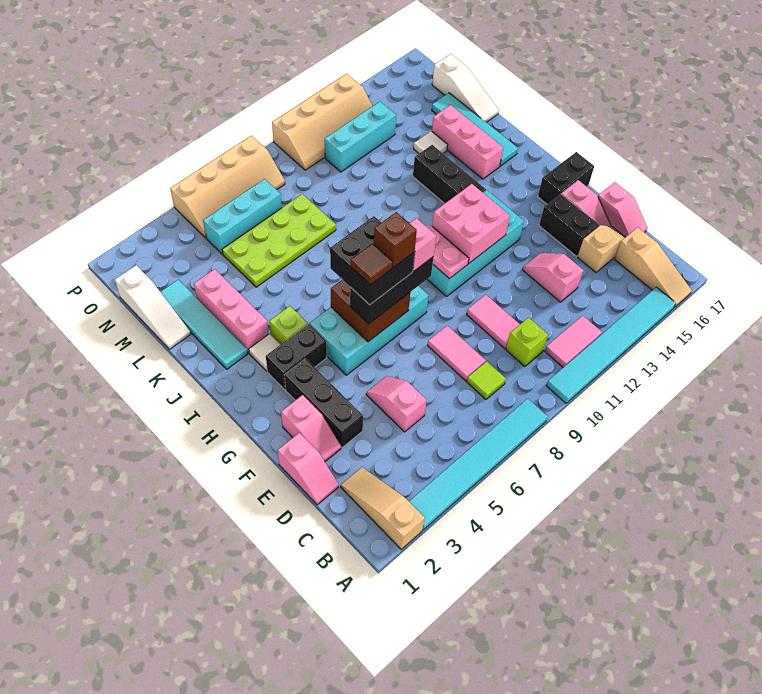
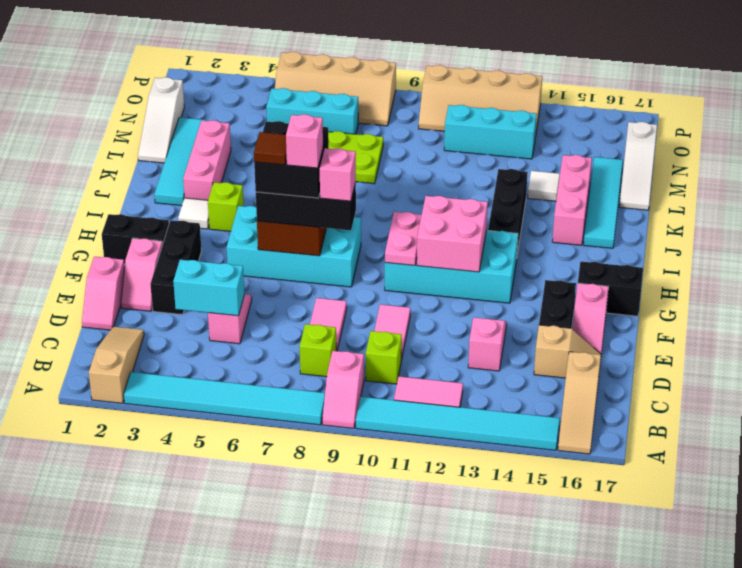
lime tile C8 level 1 -> lime brick C8 level 1
none -> cyan brick D4:D5 level 2
pink slope D17:E17 level 1 top E -> pink slope A9:B9 level 1 top B
brown brick G7 level 5 -> pink brick G7 level 5
black brick H3:H4 level 1 -> black brick G1:G2 level 1

